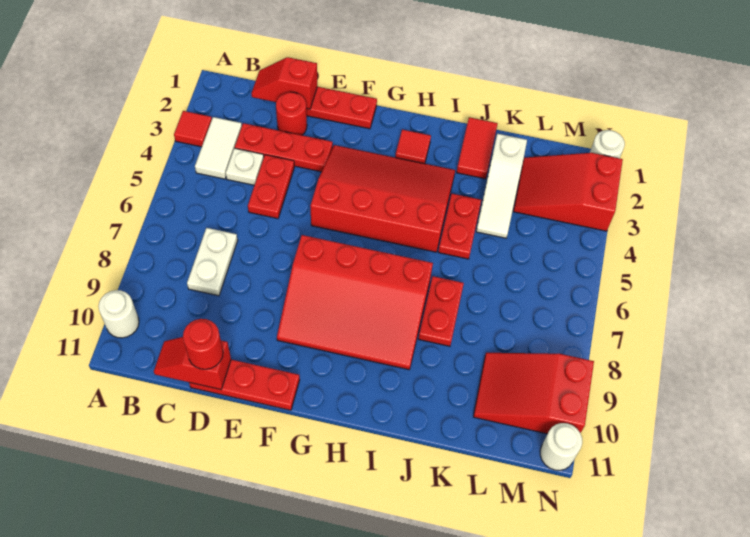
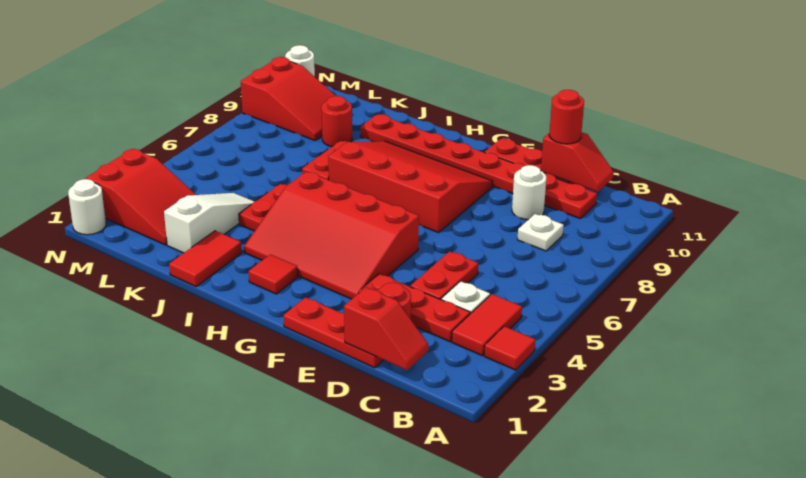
white round brick A10 level 1 -> white round brick D9 level 1
white tile B3:B4 level 1 -> red tile B3:B4 level 1
white plate C7:C8 level 1 -> white plate C8 level 1
none -> red plate C10:J10 level 1
none -> red round brick K9 level 1

